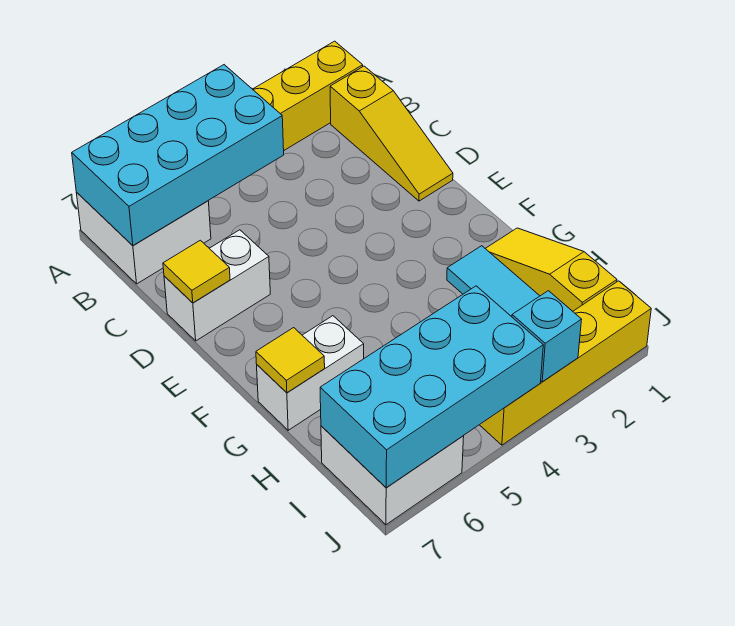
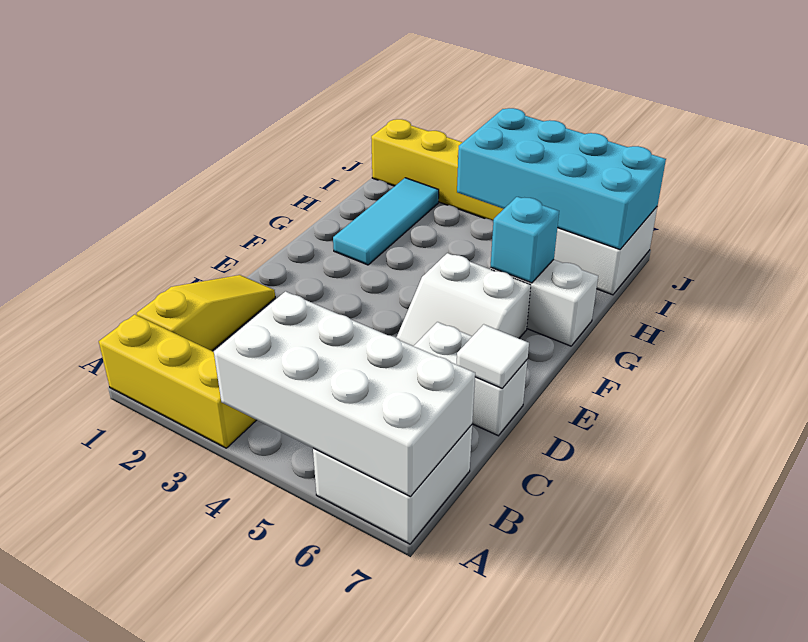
cyan brick A4:B7 level 2 -> white brick A4:B7 level 2
yellow tile D7 level 2 -> white tile D7 level 2
none -> white slope E5:F6 level 1 top F
yellow slope G1:I1 level 1 top I -> none
yellow tile G7 level 2 -> none
cyan brick J3 level 2 -> cyan brick G6 level 2

